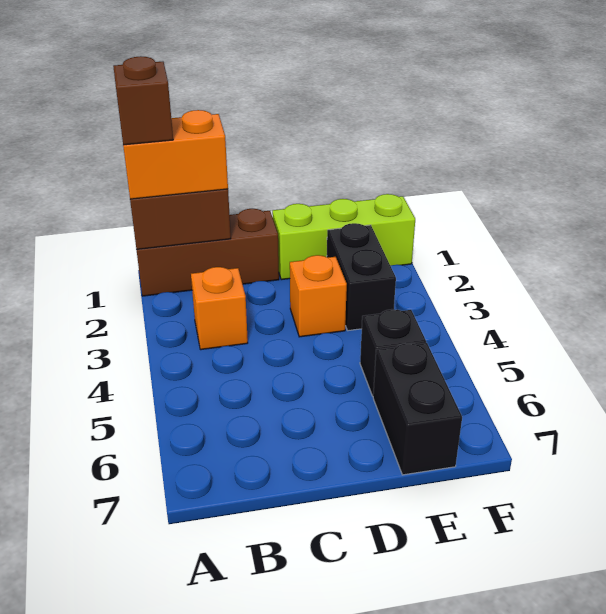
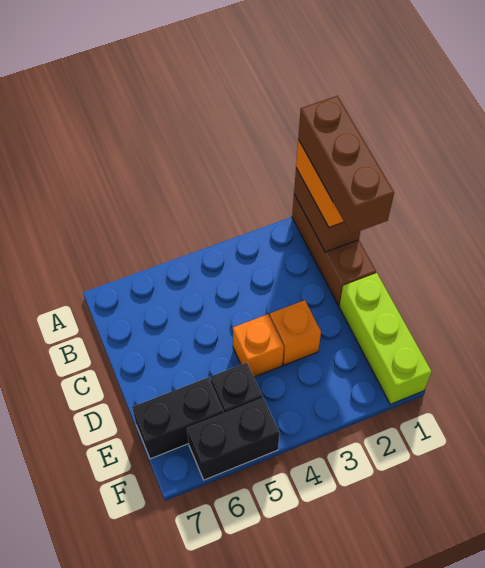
brown brick A1 level 4 -> brown brick A1:C1 level 4
orange brick B3 level 1 -> orange brick D4 level 1
black brick E2:E3 level 1 -> black brick F5:F6 level 1

